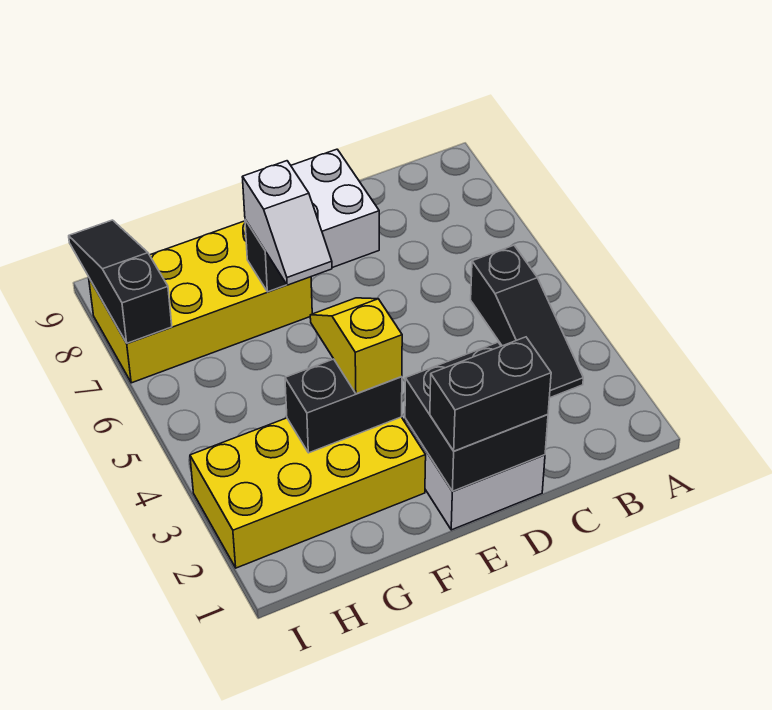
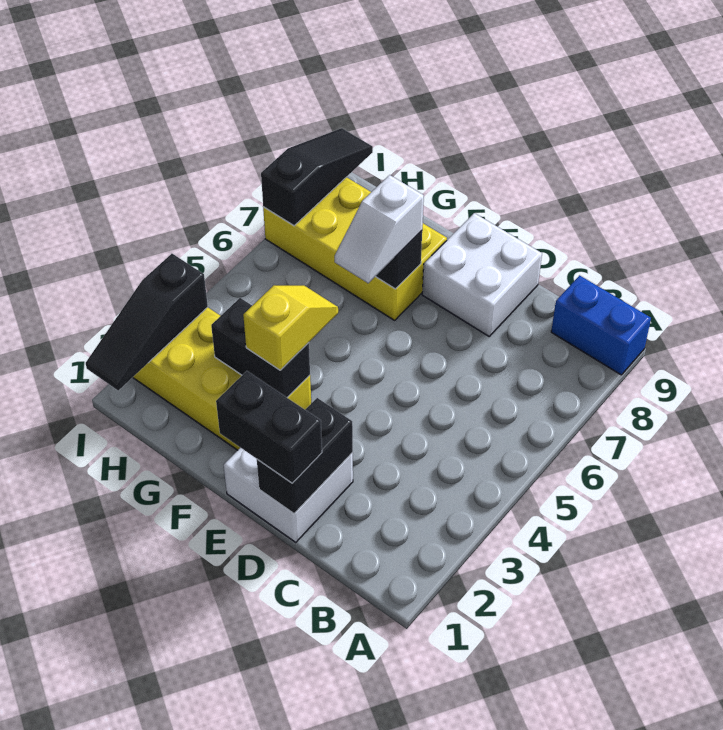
none -> blue brick A9:B9 level 1
black slope B3:B5 level 1 top 5 -> black slope I1:I3 level 2 top 3
black brick D1:E2 level 2 -> black brick D1:D2 level 2

